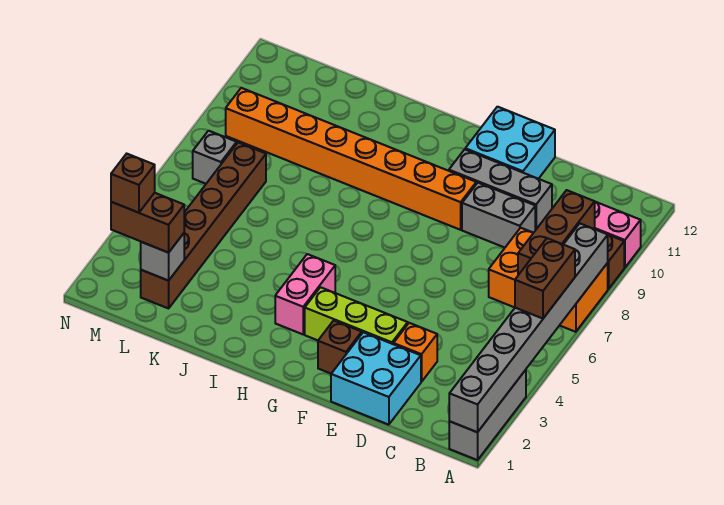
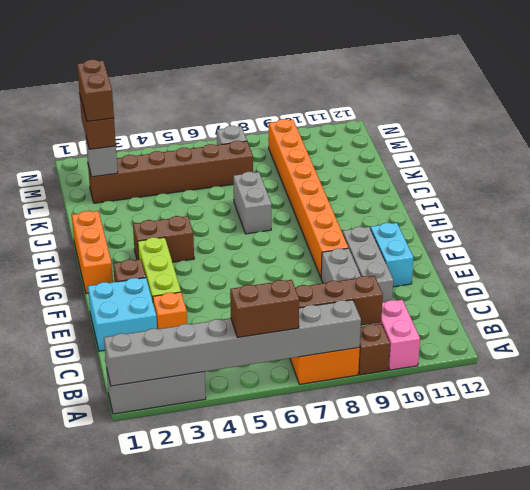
cyan brick E11:F12 level 1 -> cyan brick E11:F11 level 1
none -> orange brick G1:I1 level 1
pink brick H3:H4 level 1 -> brown brick H3:H4 level 1
none -> grey brick I7:J7 level 1
brown brick M2 level 4 -> brown brick L2:M2 level 4

